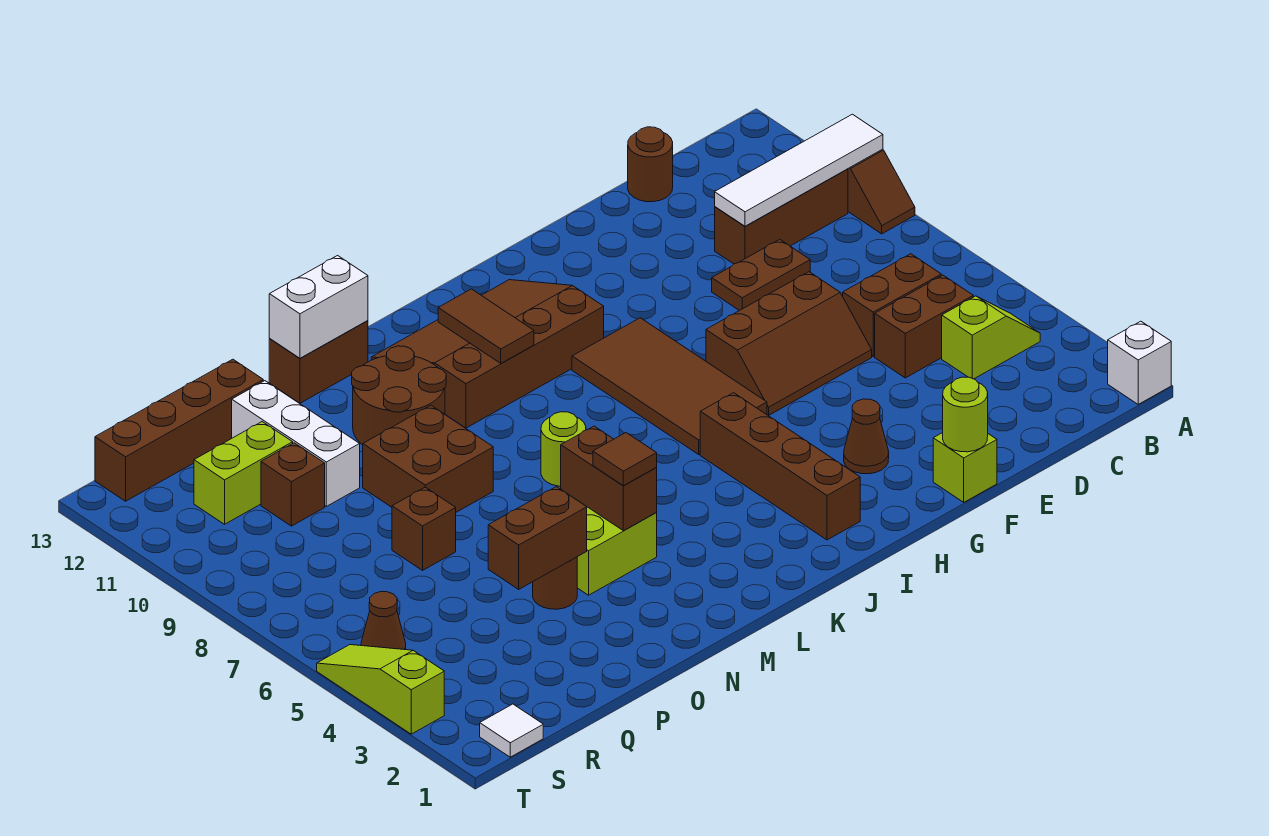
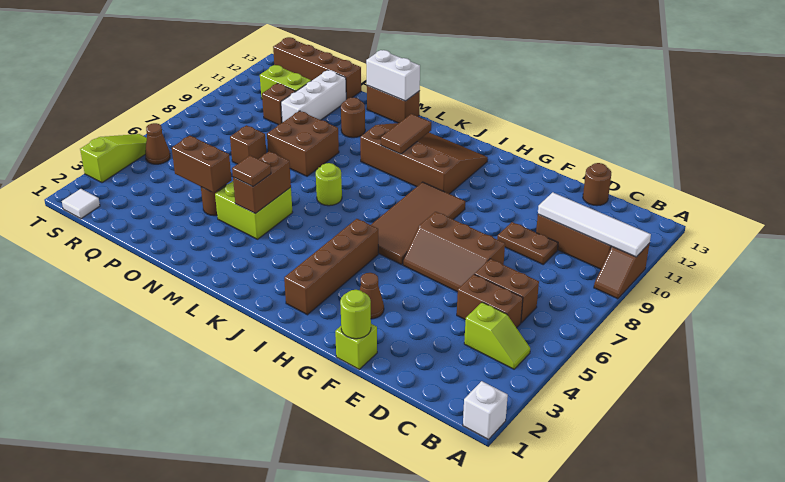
brown round brick M10:N11 level 1 -> brown round brick N11 level 1

